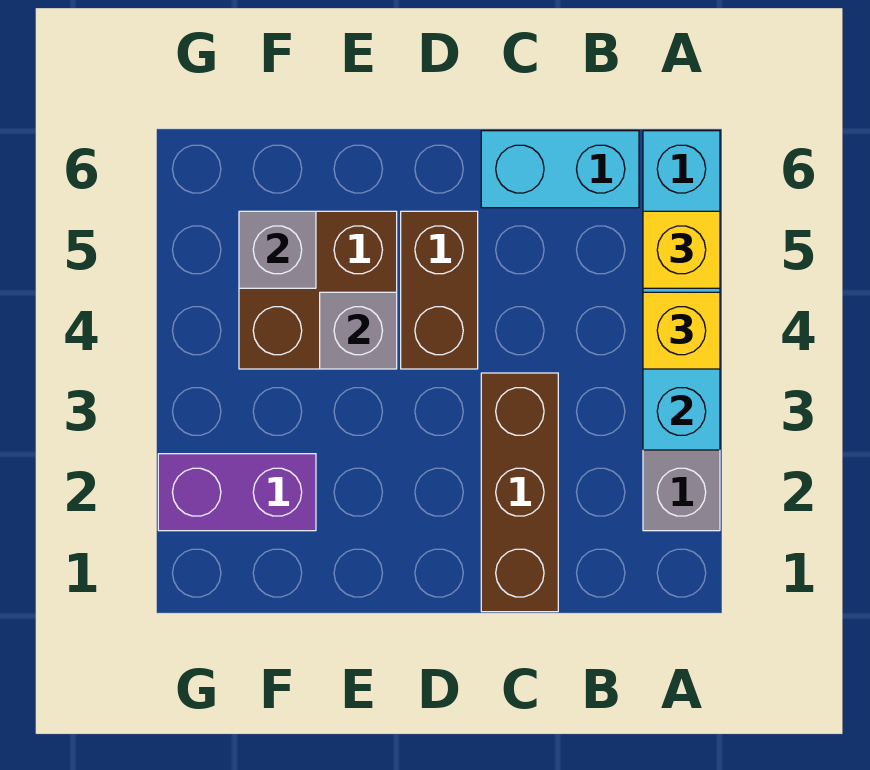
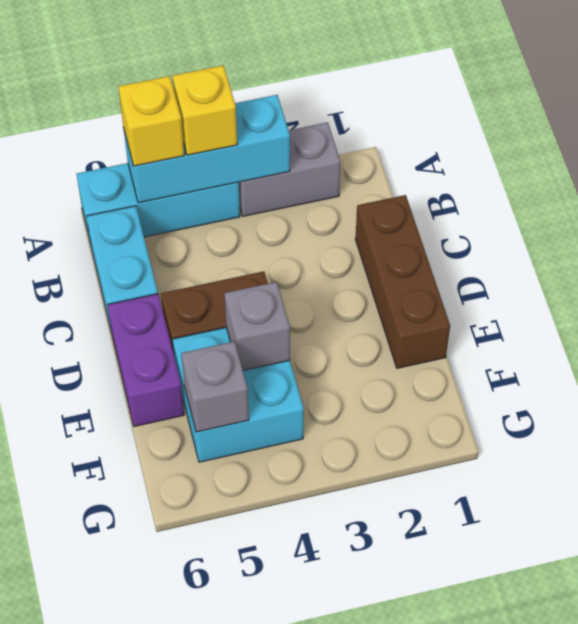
brown brick C1:C3 level 1 -> brown brick C1:E1 level 1
brown brick E4:F5 level 1 -> cyan brick E4:F5 level 1
purple brick F2:G2 level 1 -> purple brick D6:E6 level 1

